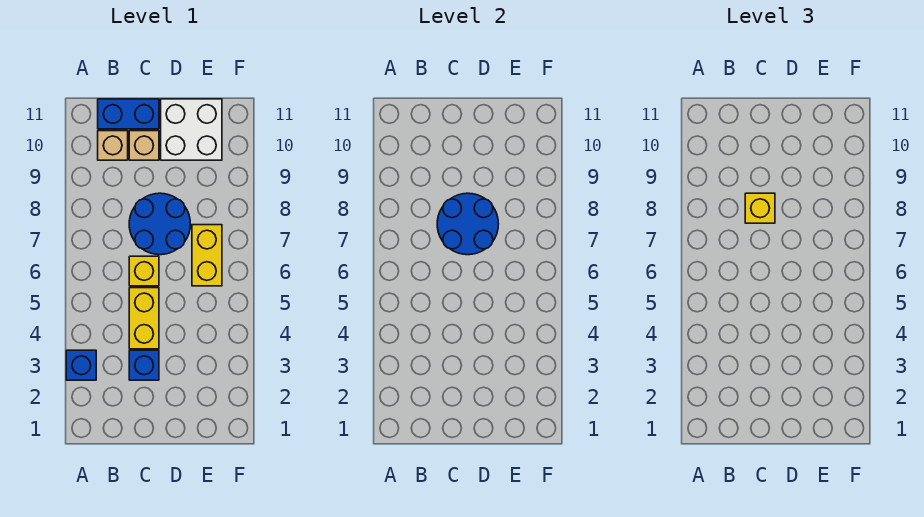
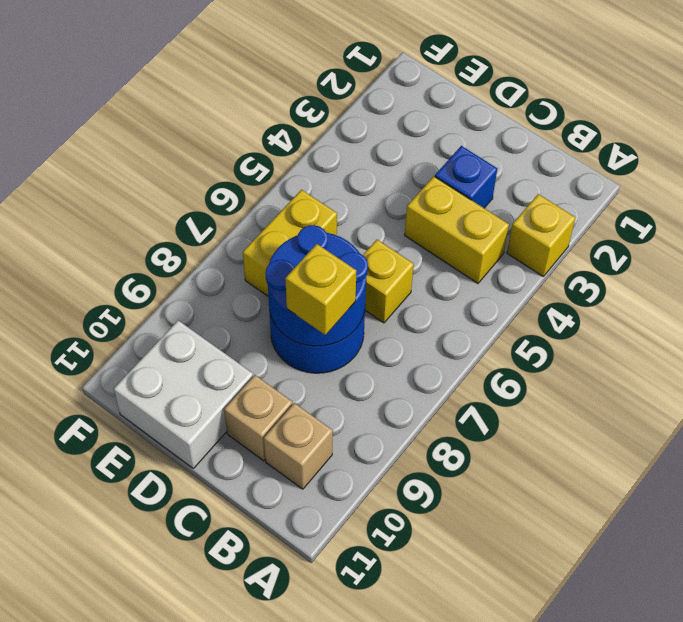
blue brick A3 level 1 -> yellow brick A3 level 1
blue brick B11:C11 level 1 -> none
yellow brick C4:C5 level 1 -> yellow brick B4:C4 level 1

